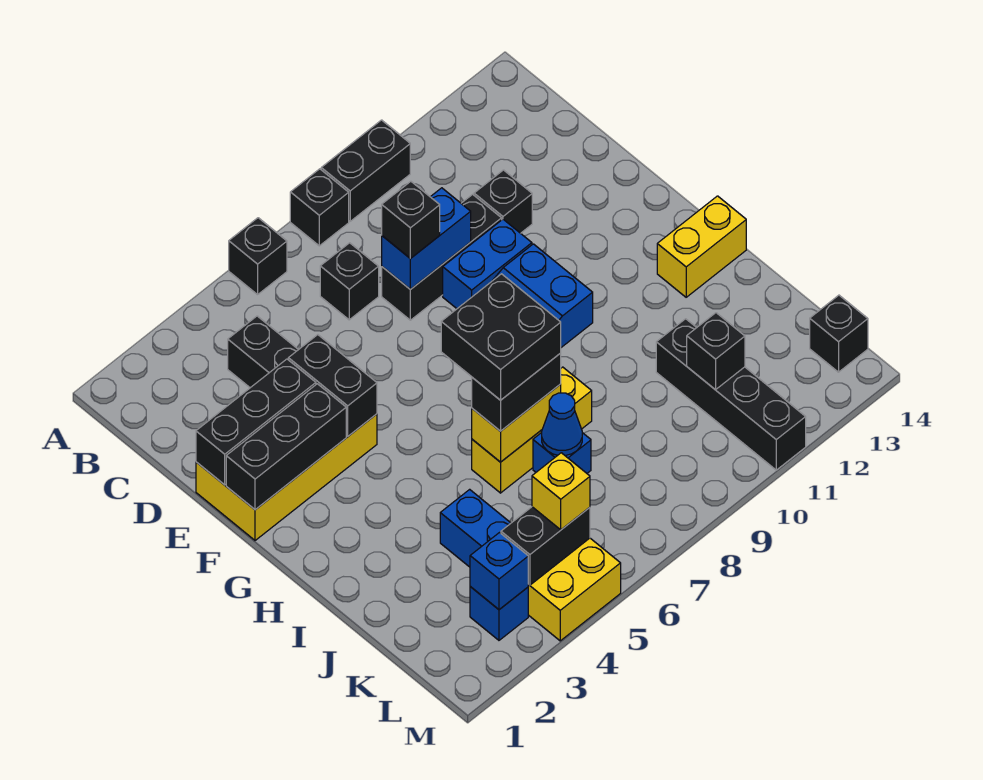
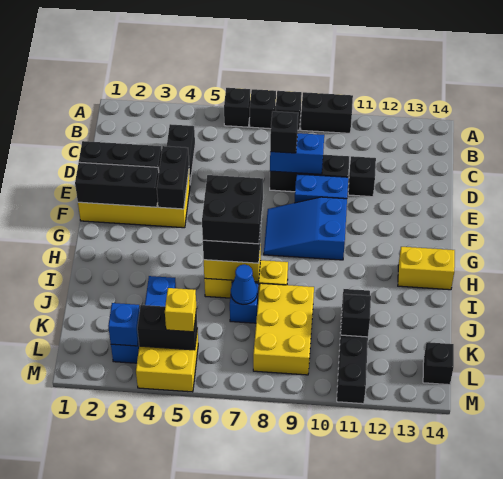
black brick C7 level 1 -> black brick A7 level 1
none -> yellow brick J8:L9 level 1

